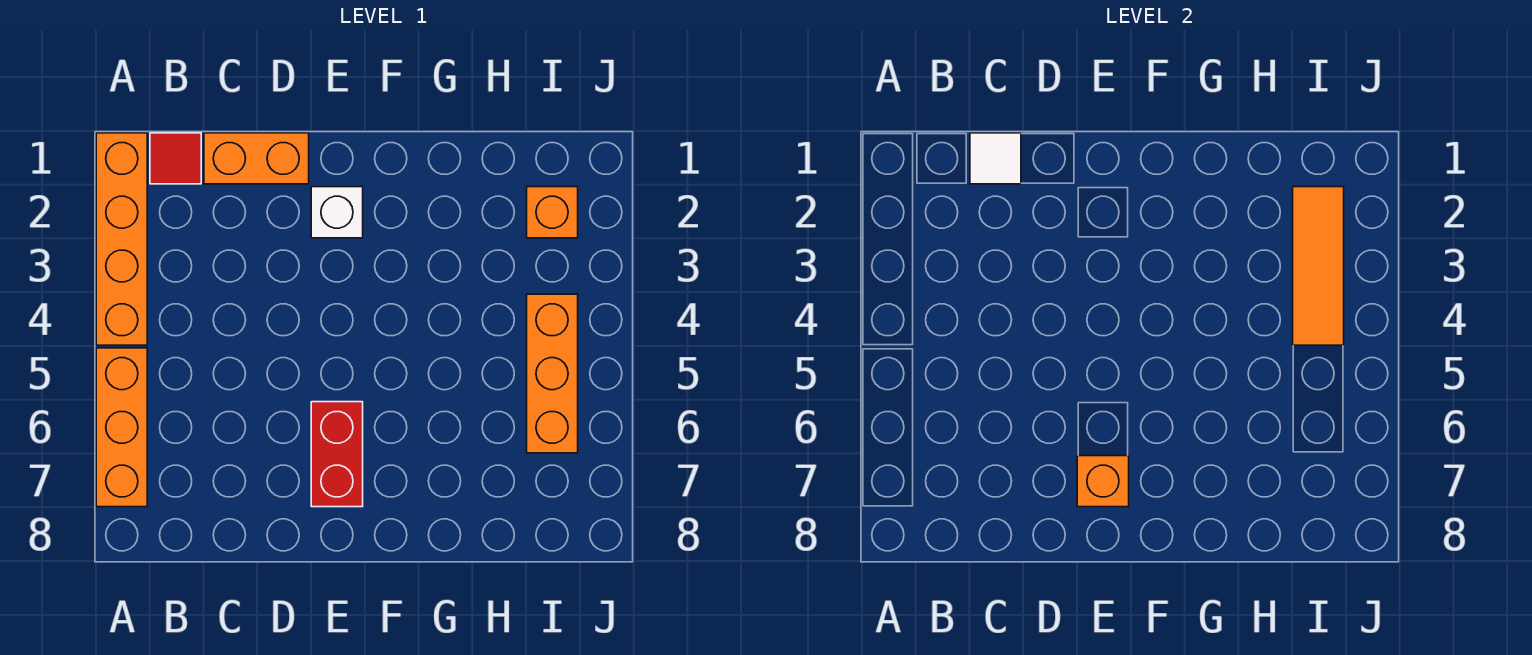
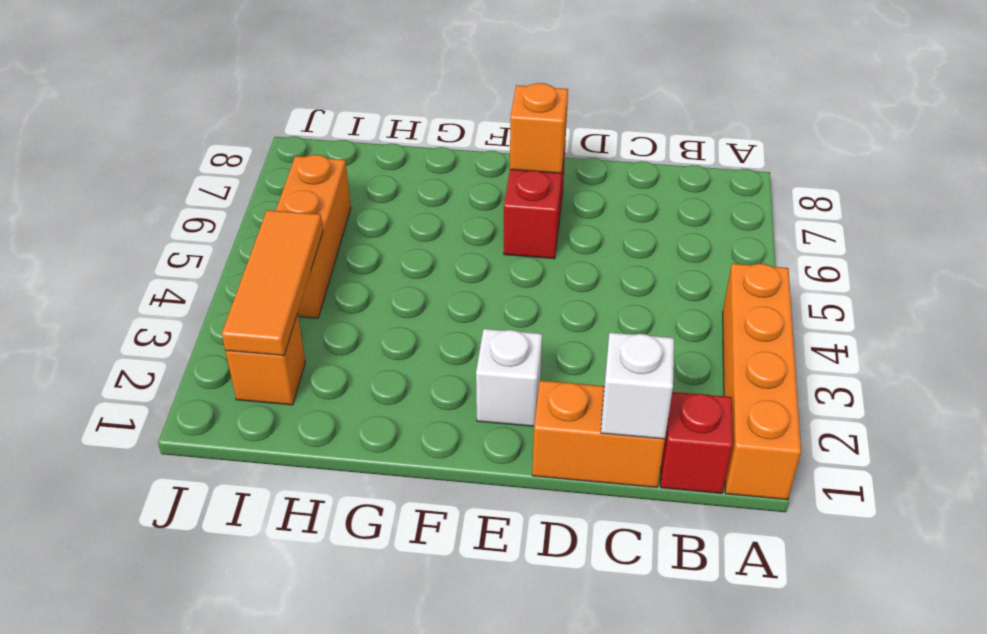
orange brick A5:A7 level 1 -> none
red tile B1 level 1 -> red brick B1 level 1
white tile C1 level 2 -> white brick C1 level 2

